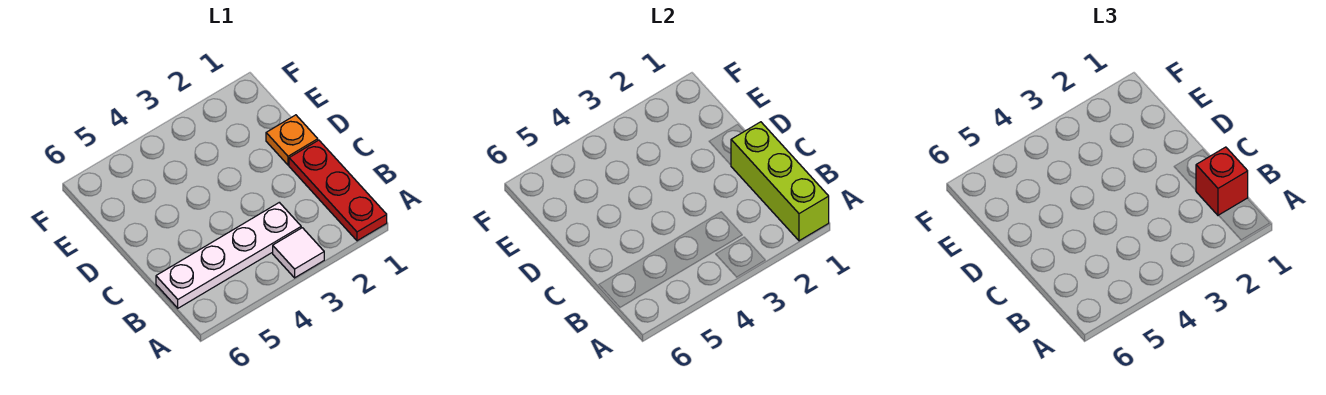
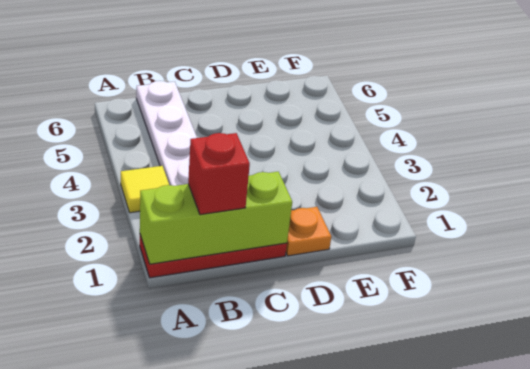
white tile A3 level 1 -> yellow tile A3 level 1

